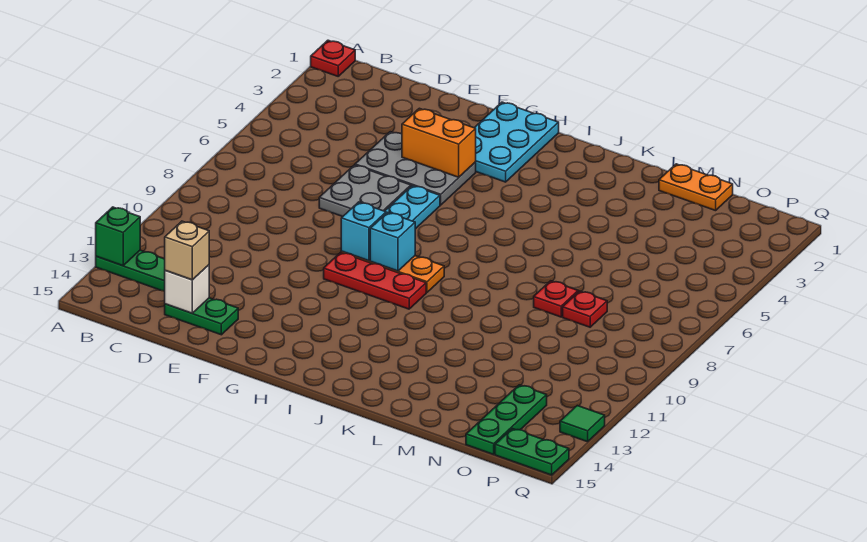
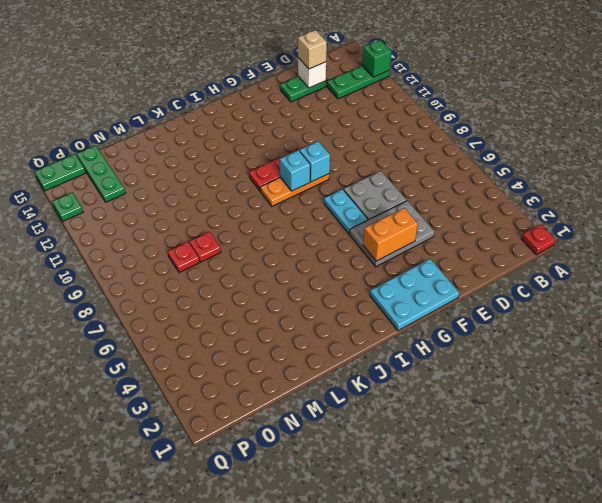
cyan plate G1:H3 level 1 -> cyan plate F1:H2 level 1
orange plate M1:N1 level 1 -> none
green tile Q13 level 1 -> green plate Q13 level 1

